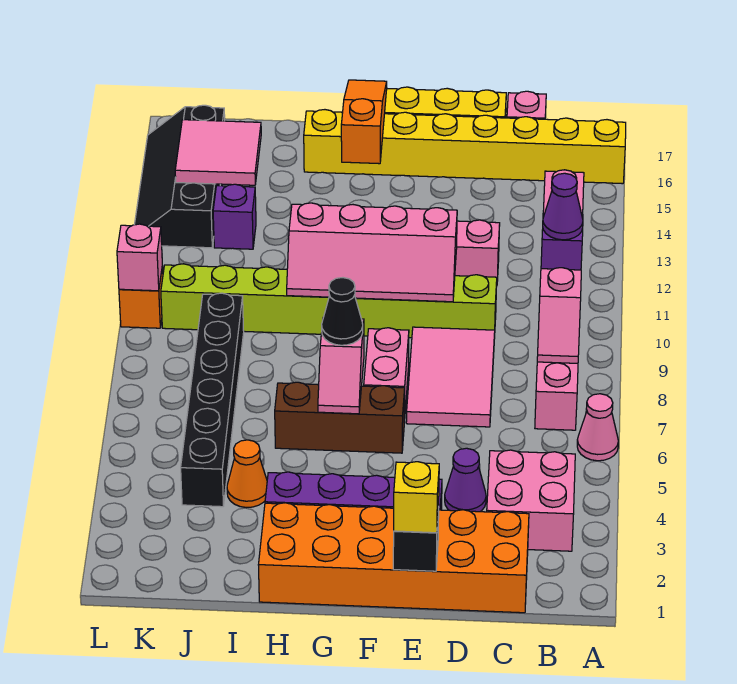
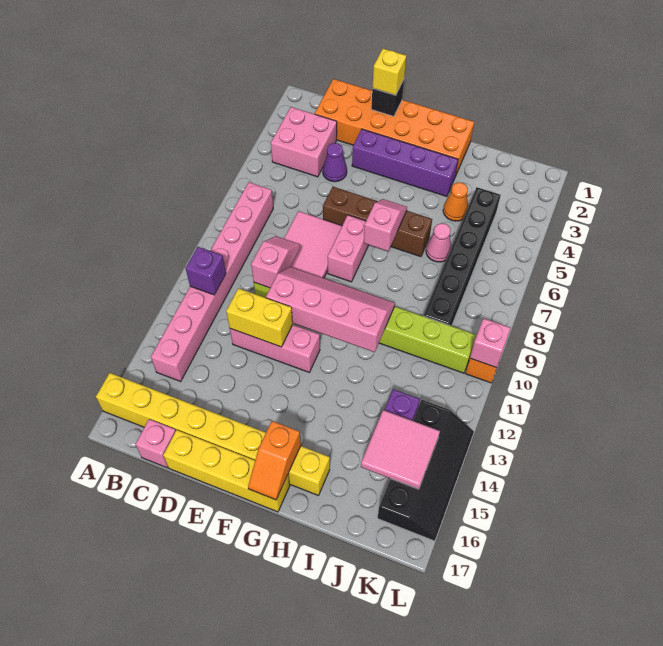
pink cone A6 level 1 -> pink cone I6 level 1
pink slope B8:B9 level 2 top 9 -> pink slope D9:D10 level 2 top 10
purple cone B11 level 3 -> none
none -> yellow brick D12:E12 level 2
brown brick F6:H6 level 1 -> brown brick E6:H6 level 1
black cone G7 level 3 -> none
orange slope G15:G17 level 2 top 15 -> orange slope G16:G17 level 2 top 16

